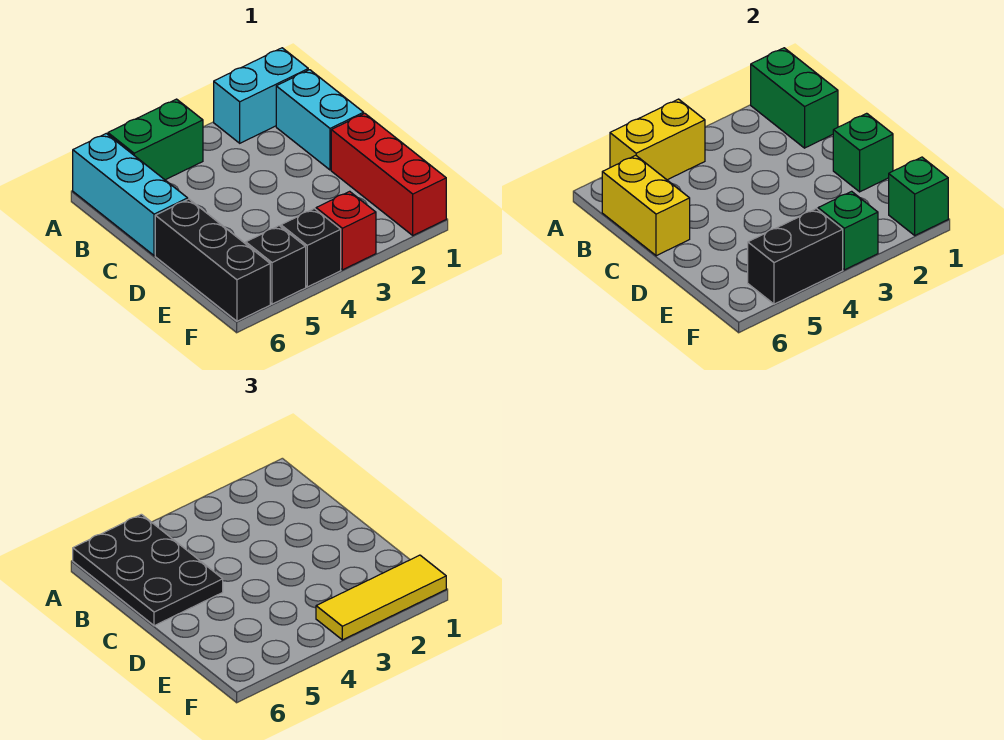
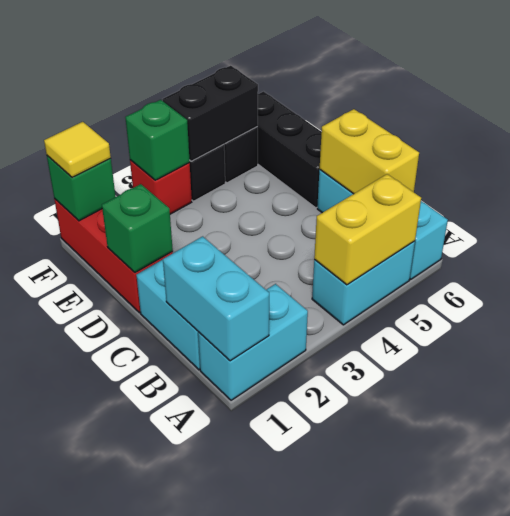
green brick A1:B1 level 2 -> cyan brick A1:B1 level 2
green brick A4:A5 level 1 -> cyan brick A4:A5 level 1
black plate A5:C6 level 3 -> none
yellow tile F1:F3 level 3 -> yellow tile F1 level 3

